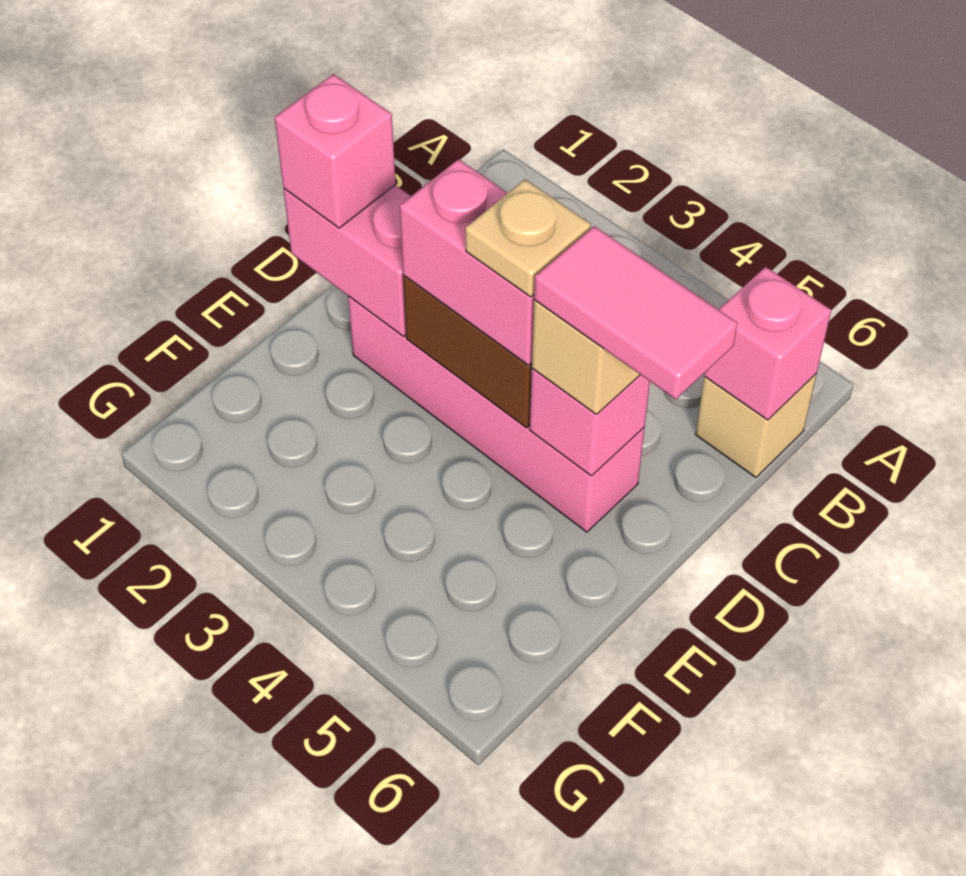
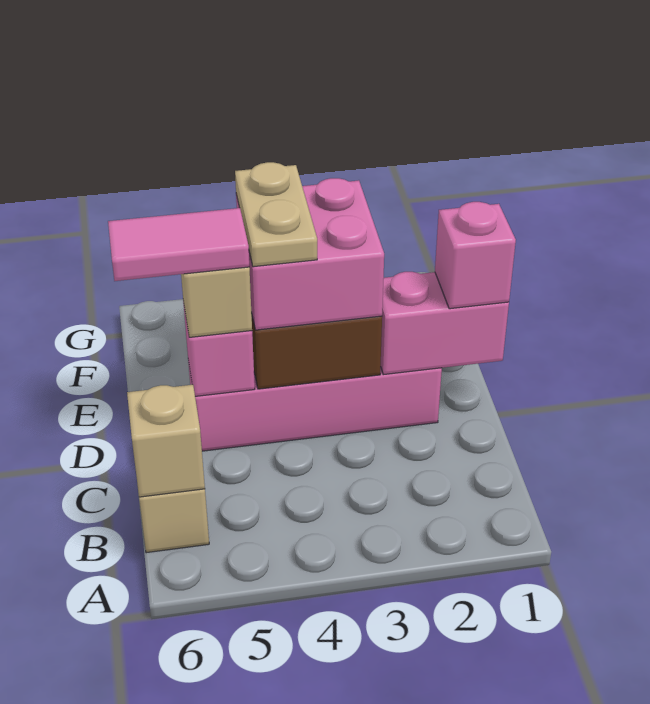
pink brick B6 level 2 -> tan brick B6 level 2
pink brick D3:D4 level 3 -> pink brick D3:E4 level 3
tan plate D4 level 4 -> tan plate D4:E4 level 4

